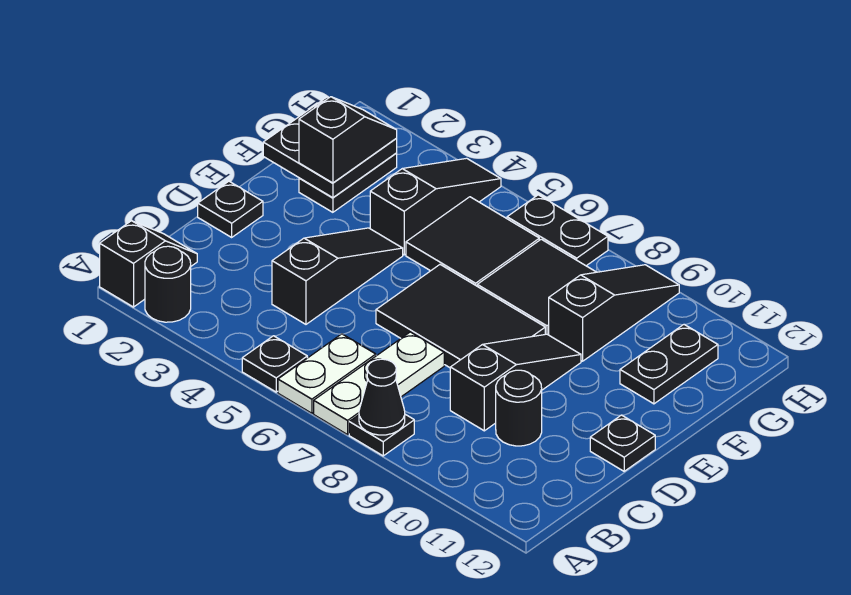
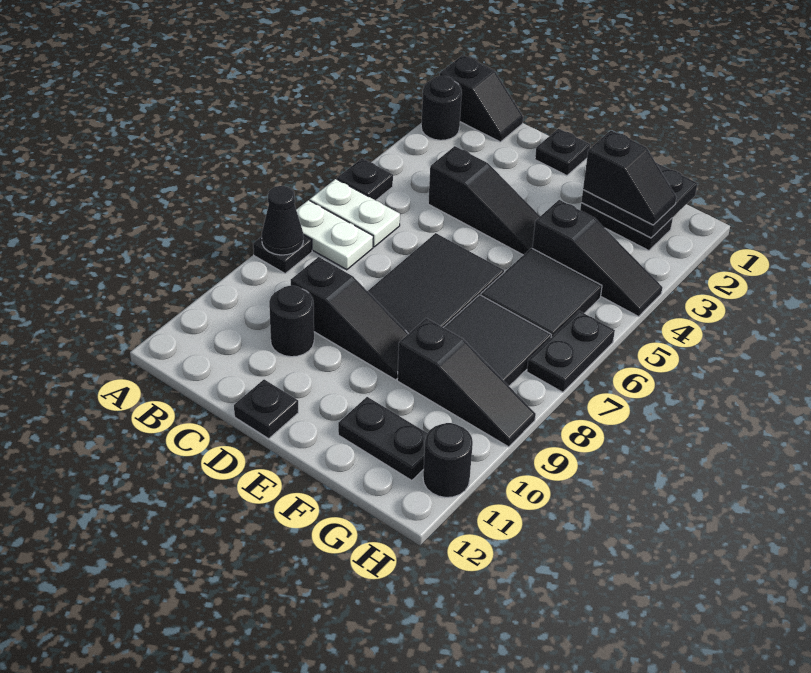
white plate A7:C7 level 1 -> white plate A7:B7 level 1
none -> black round brick H11 level 1

